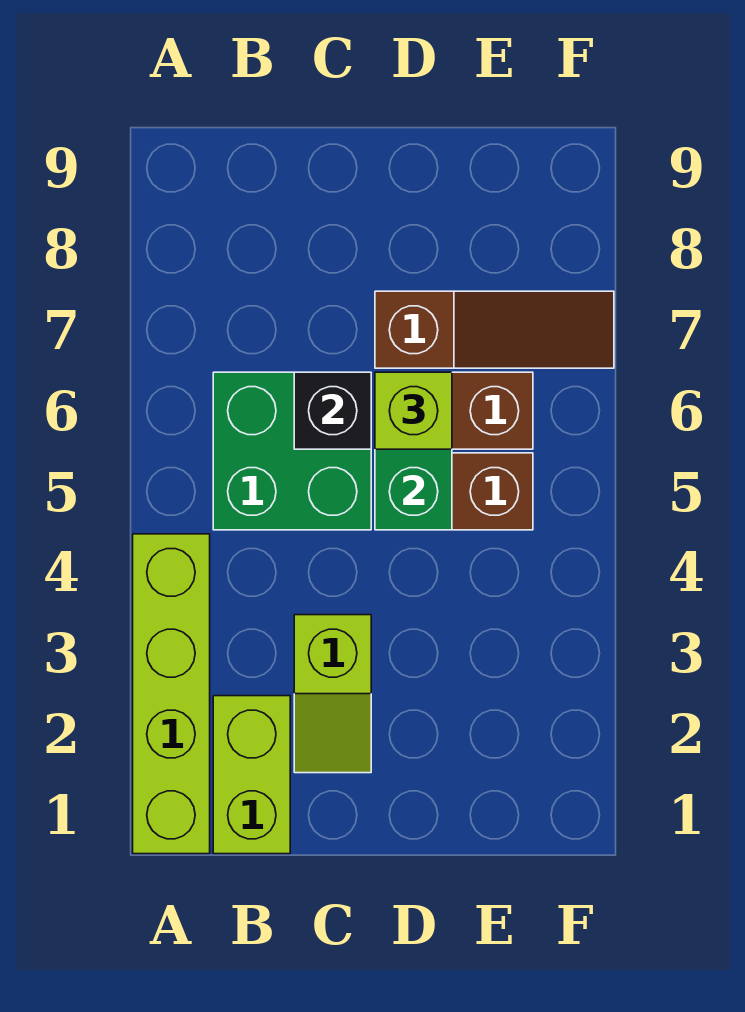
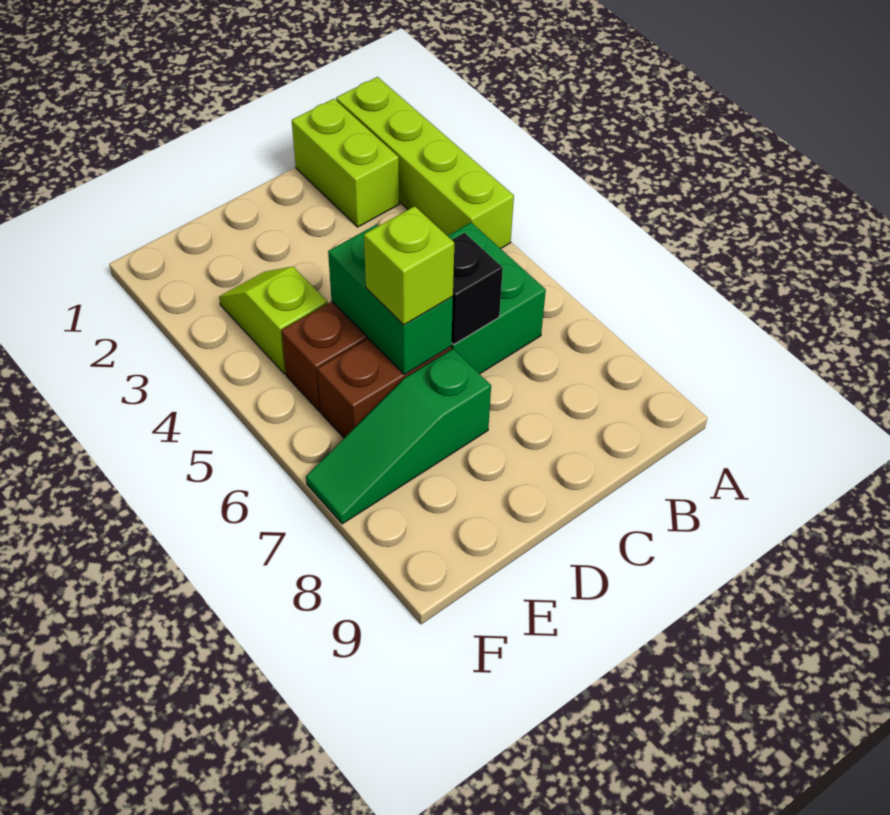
lime slope C2:C3 level 1 top 3 -> lime slope E3:E4 level 1 top 4
brown slope D7:F7 level 1 top D -> green slope D7:F7 level 1 top D

